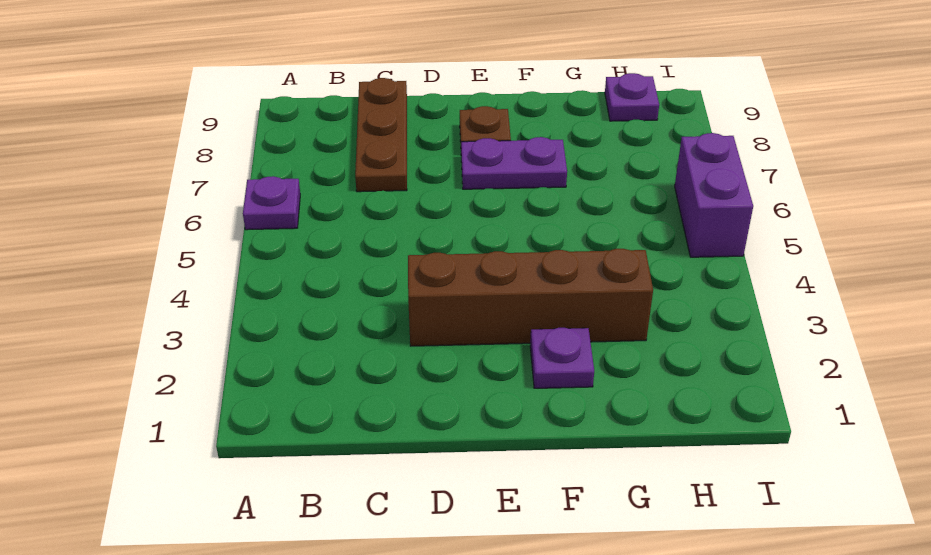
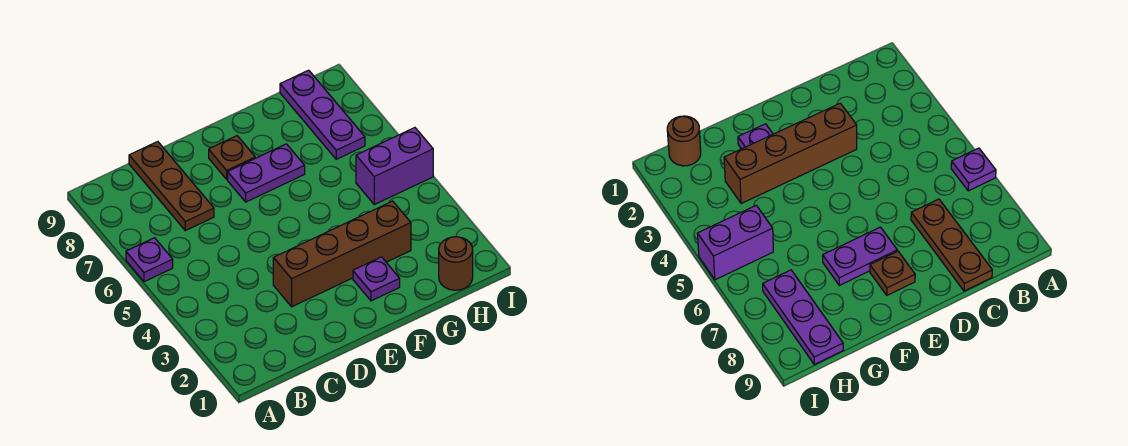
none -> brown round brick H1 level 1
purple plate H9 level 1 -> purple plate H7:H9 level 1
purple brick I5:I6 level 1 -> purple brick H5:I5 level 1

